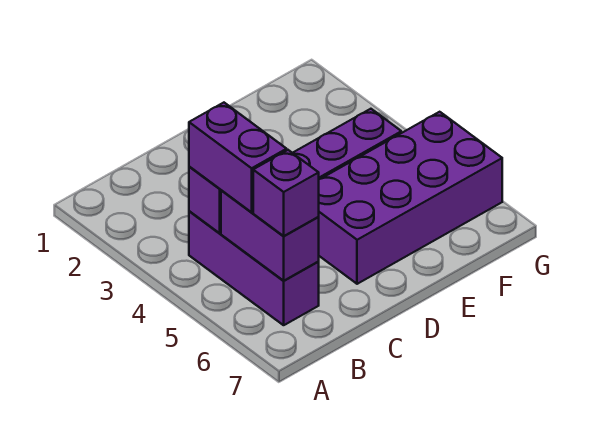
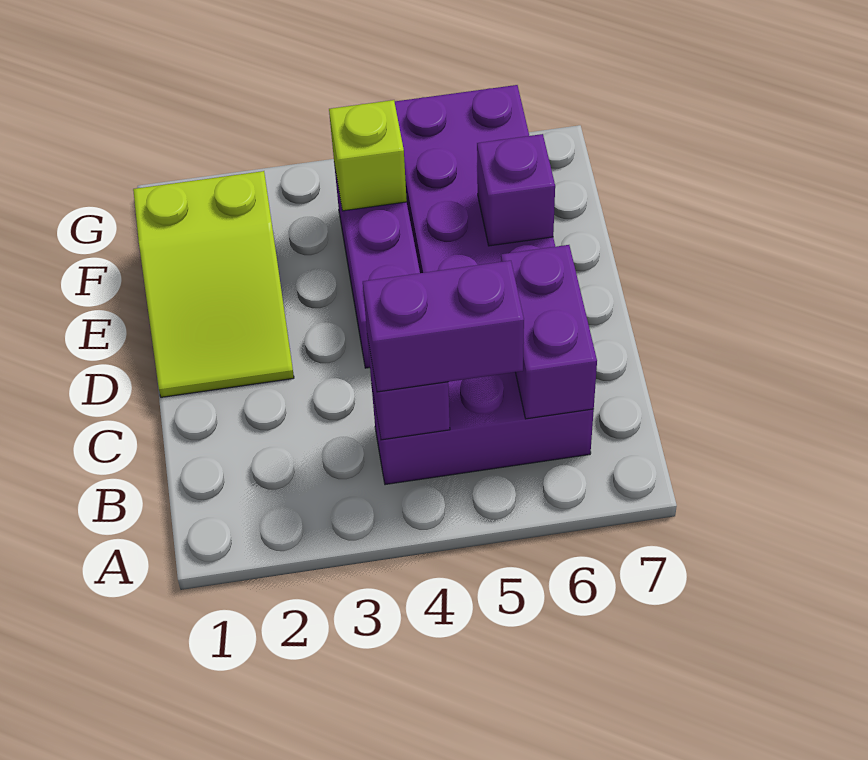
purple brick B5:B6 level 2 -> purple brick B6:C6 level 2
purple brick B6 level 3 -> purple brick E6 level 2
none -> lime slope D1:F2 level 1 top F
none -> lime brick F4 level 2

